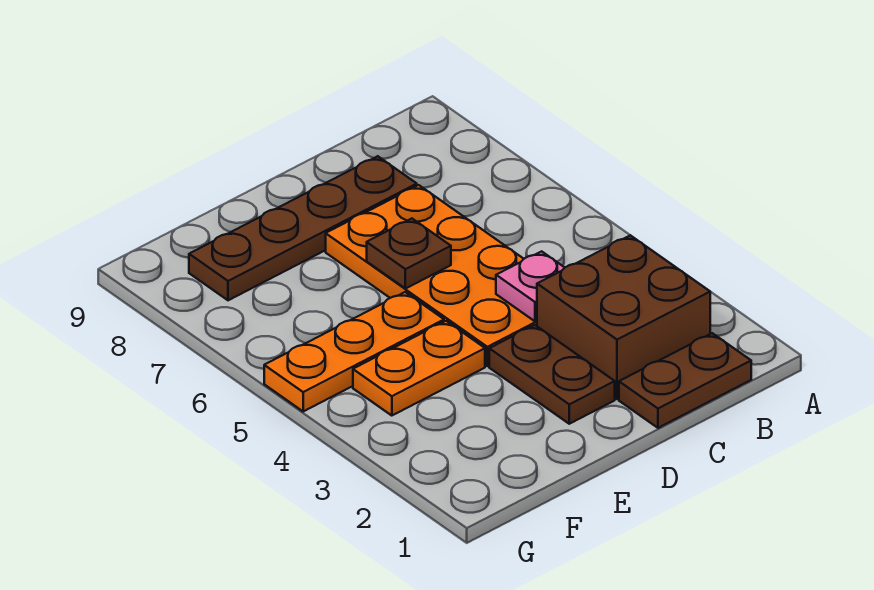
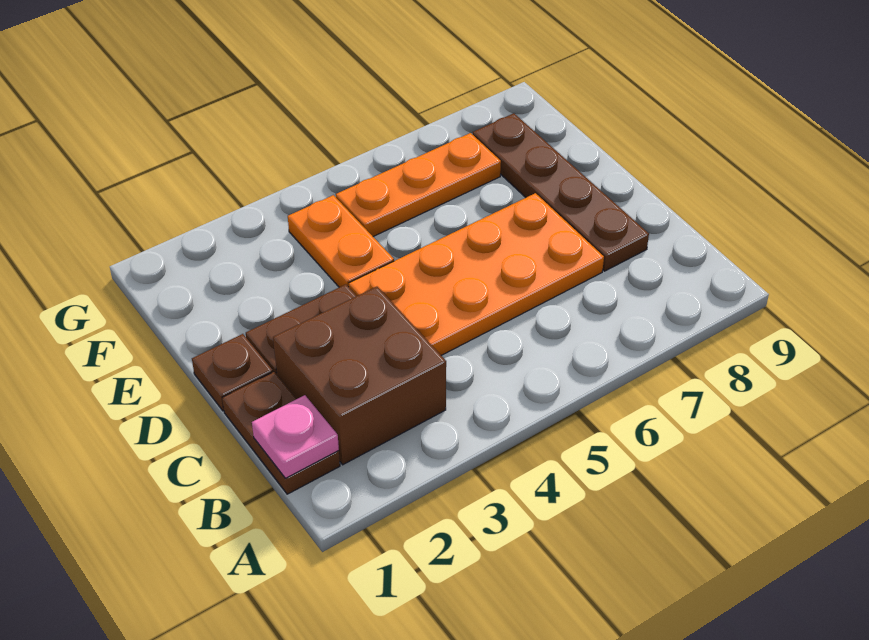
pink plate C4 level 2 -> pink plate B1 level 2
brown plate D6 level 2 -> brown plate D1 level 1
orange plate E5:G5 level 1 -> orange plate F5:F7 level 1

